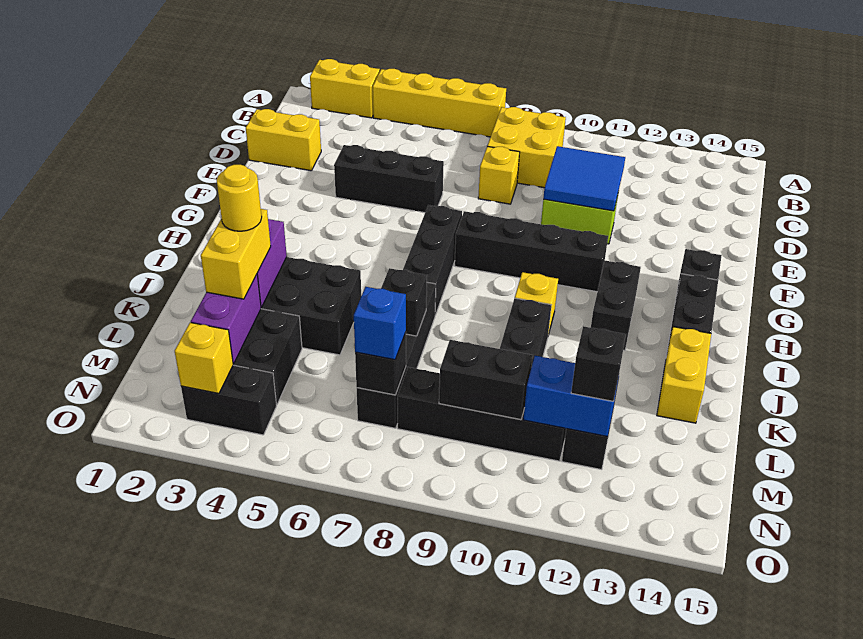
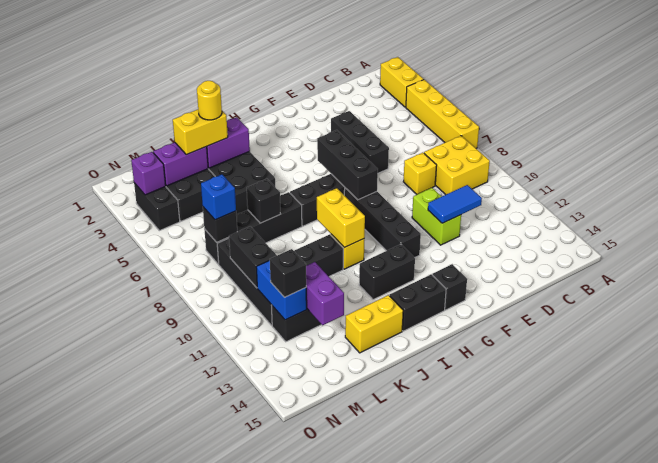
yellow brick D1:D2 level 1 -> yellow brick I9:I10 level 2
blue tile D10:E11 level 2 -> blue tile D11:E11 level 2
none -> black brick G6:G8 level 2
none -> purple brick L12:L13 level 2
yellow brick N3 level 2 -> purple brick N3 level 2

